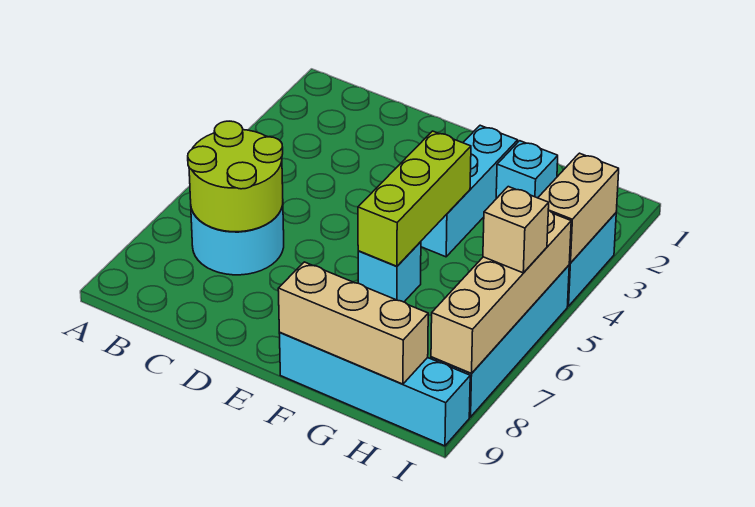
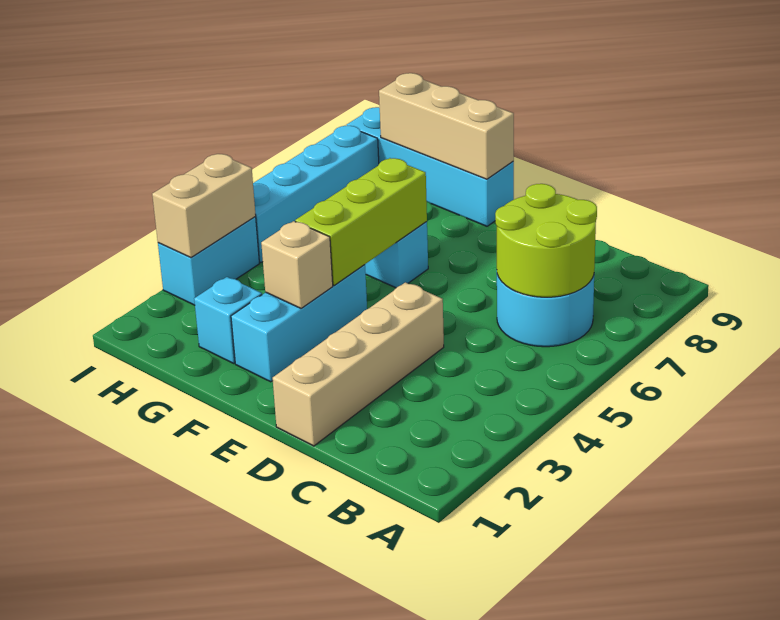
tan brick I5:I8 level 2 -> tan brick D1:D4 level 1
tan brick I6 level 3 -> tan brick F3 level 2

